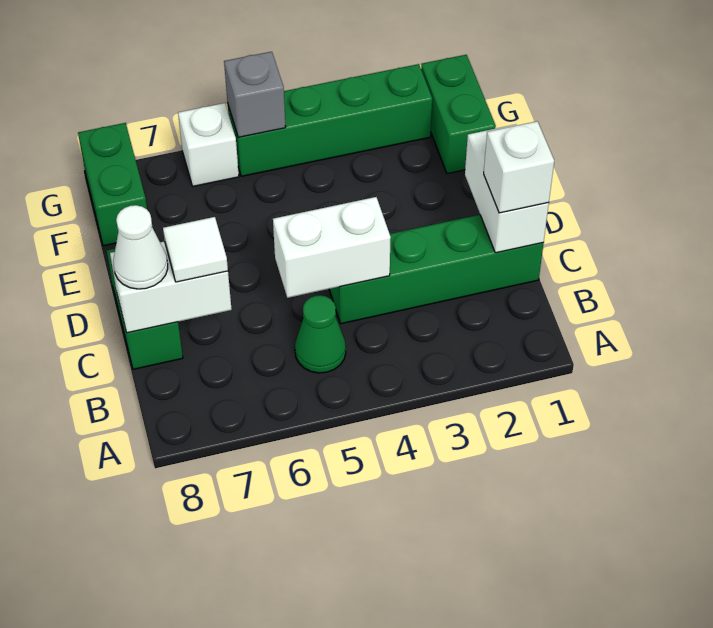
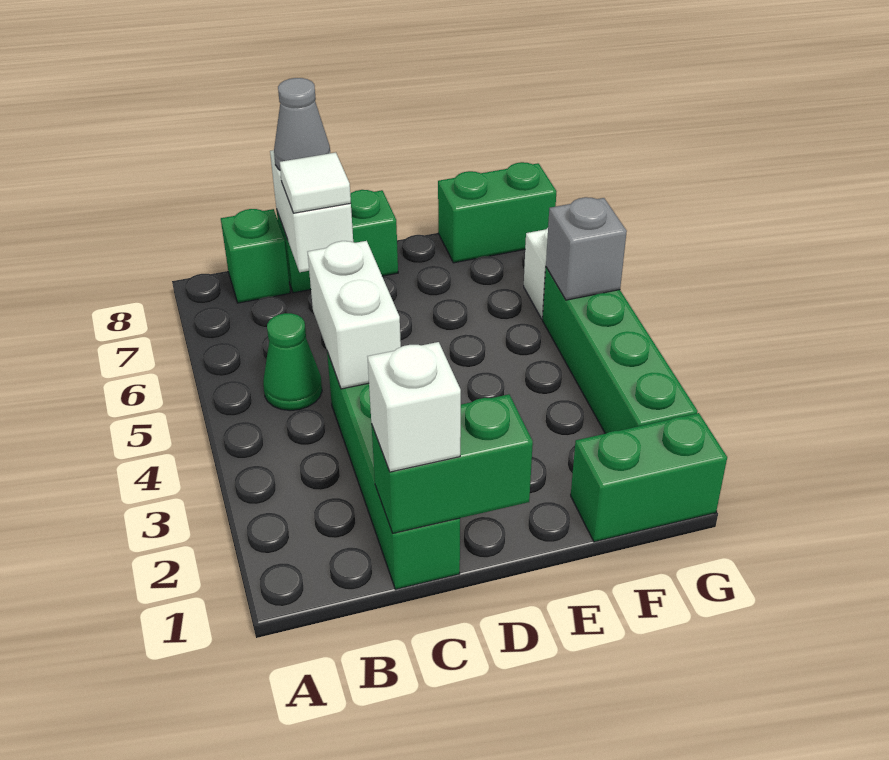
none -> green brick B8 level 1
white brick C1:D1 level 2 -> green brick C1:D1 level 2
white cone C8 level 3 -> grey cone C8 level 3

